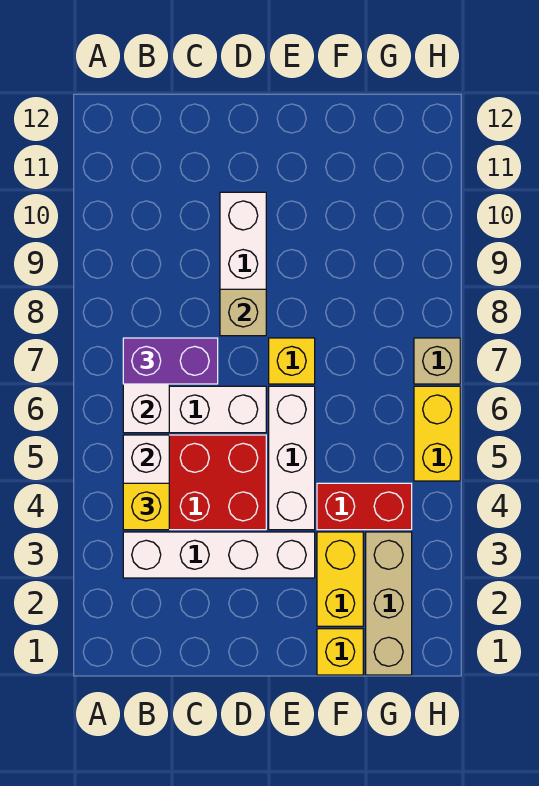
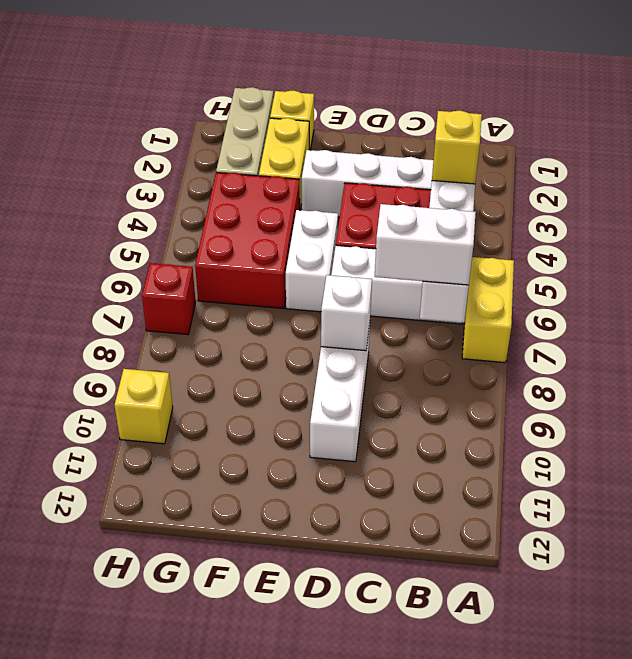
purple brick B7:C7 level 3 -> white brick B7:C7 level 3
tan brick D8 level 2 -> white brick D8 level 2
white brick E4:E6 level 1 -> white brick E5:E6 level 1
yellow brick E7 level 1 -> yellow brick H10 level 1
red brick F4:G4 level 1 -> red brick F4:G6 level 1
yellow brick H5:H6 level 1 -> yellow brick A6:A7 level 1
tan brick H7 level 1 -> red brick H7 level 1

